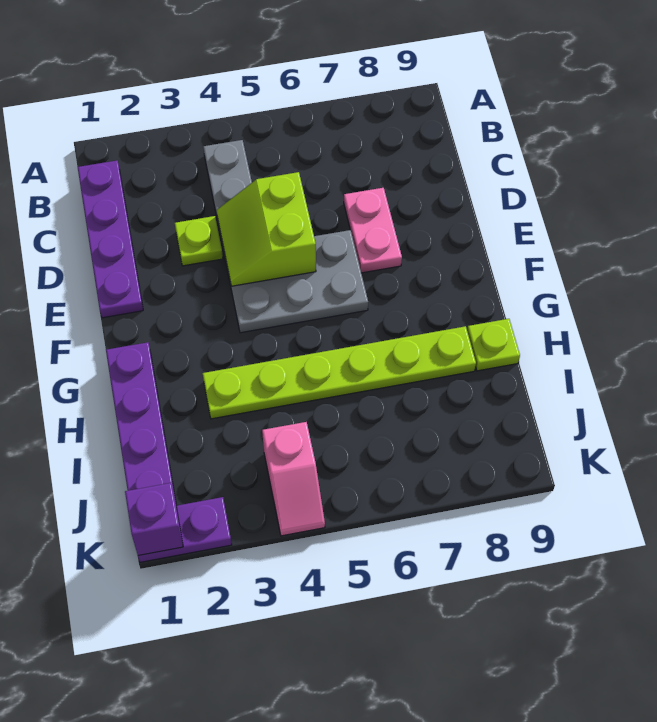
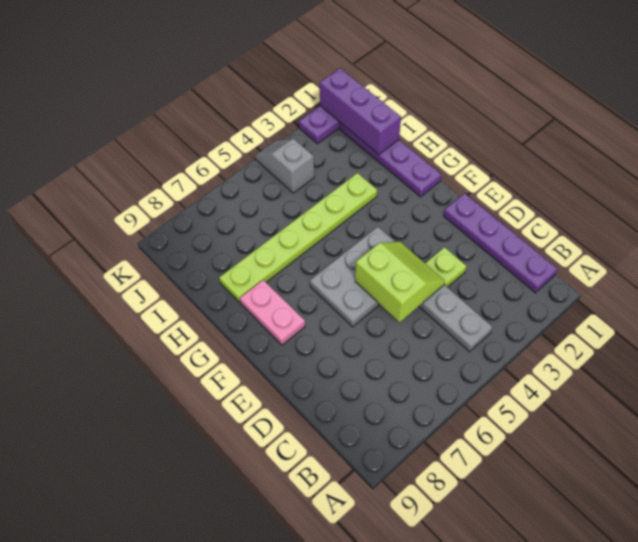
pink plate D7:E7 level 1 -> pink plate F8:G8 level 1
lime plate H9 level 1 -> none
pink slope J4:K4 level 1 top J -> grey slope J4:K4 level 1 top J
purple brick K1 level 2 -> purple brick I1:K1 level 2

